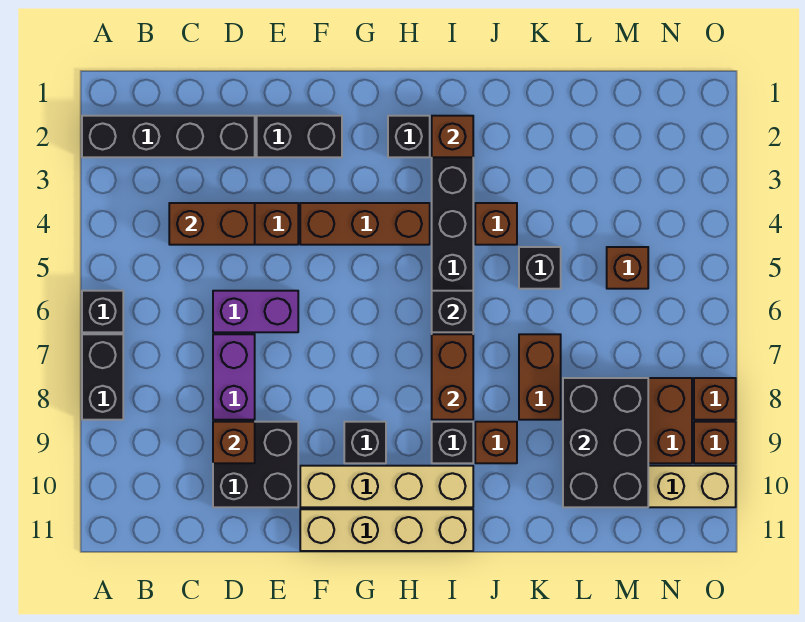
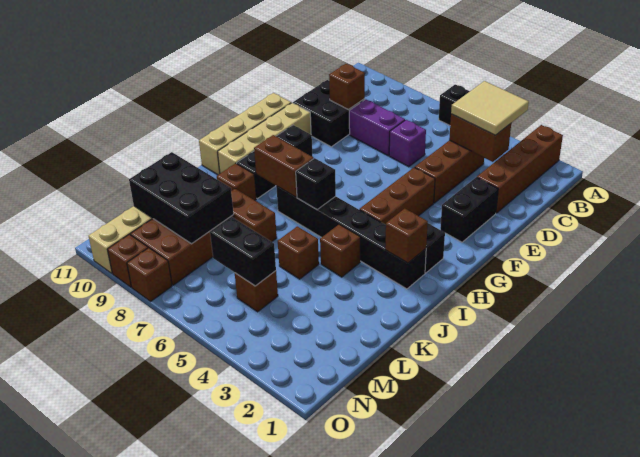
black brick A2:D2 level 1 -> brown brick A2:D2 level 1
black brick A7:A8 level 1 -> black brick M5:M6 level 2
none -> tan tile B3:C4 level 3
brown brick C4:D4 level 2 -> brown brick C3:C4 level 2
purple brick D6:E6 level 1 -> purple brick D6 level 1
black brick K5 level 1 -> brown brick K5 level 1

